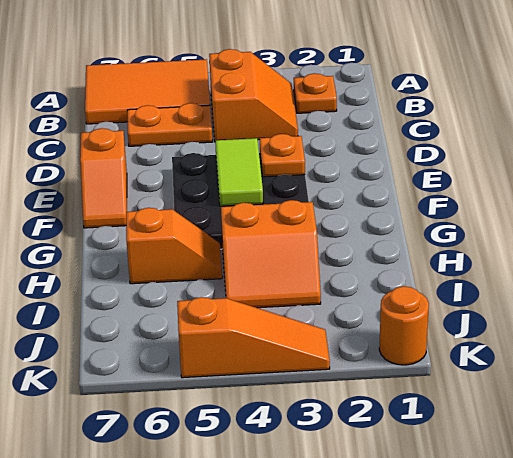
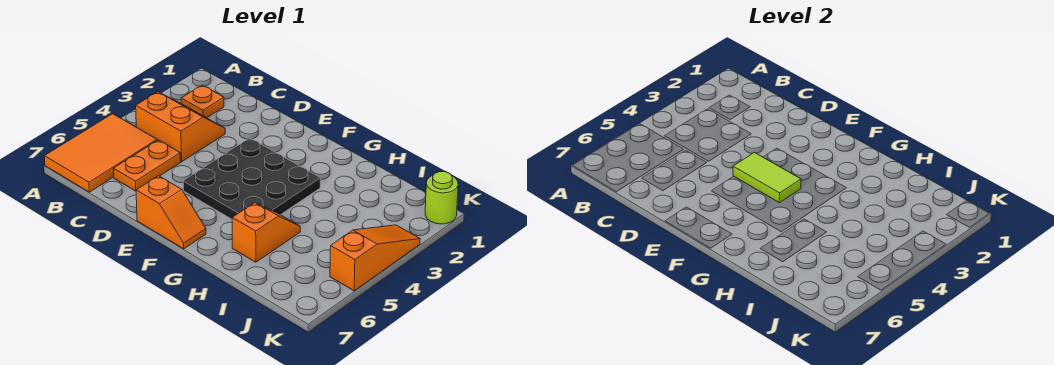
orange plate E3 level 2 -> none
orange slope H3:I4 level 1 top H -> none
orange round brick K1 level 1 -> lime round brick K1 level 1

